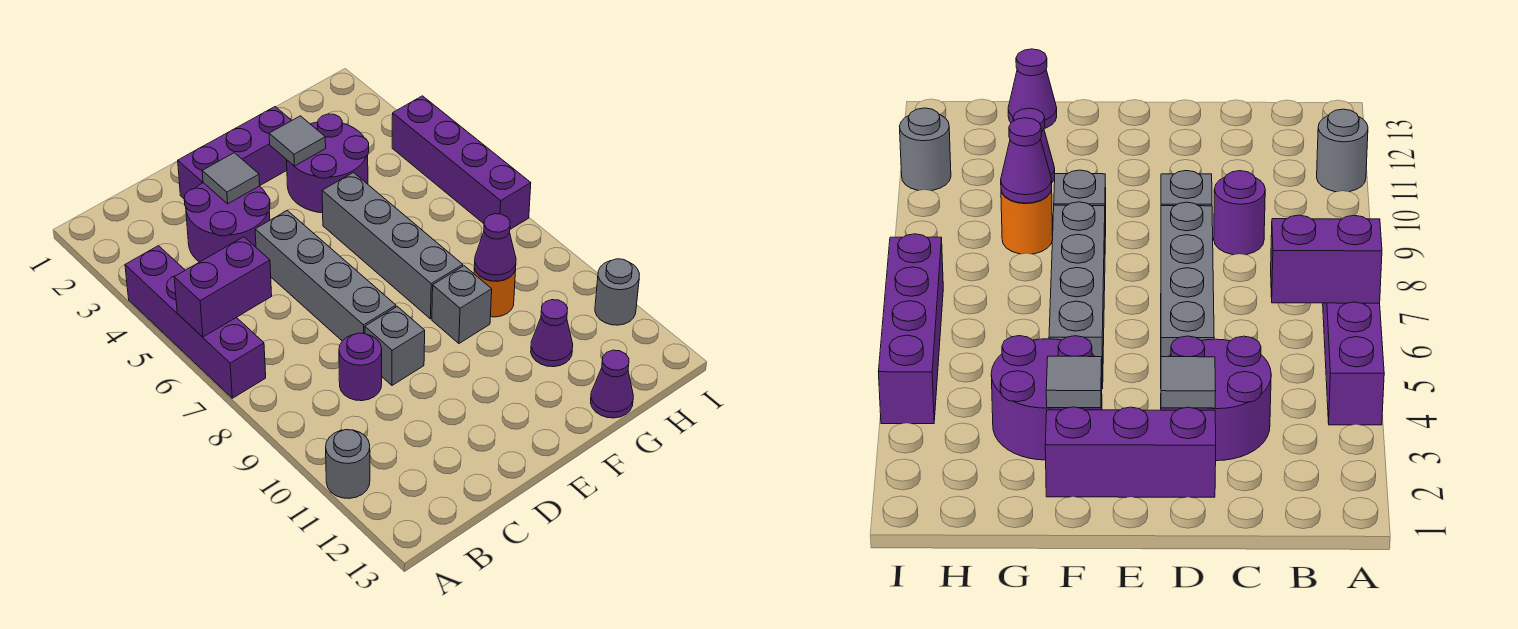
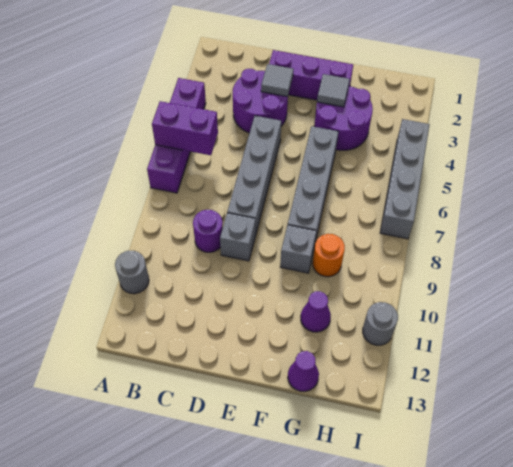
purple cone G9 level 2 -> none
purple brick I4:I7 level 1 -> grey brick I4:I7 level 1

